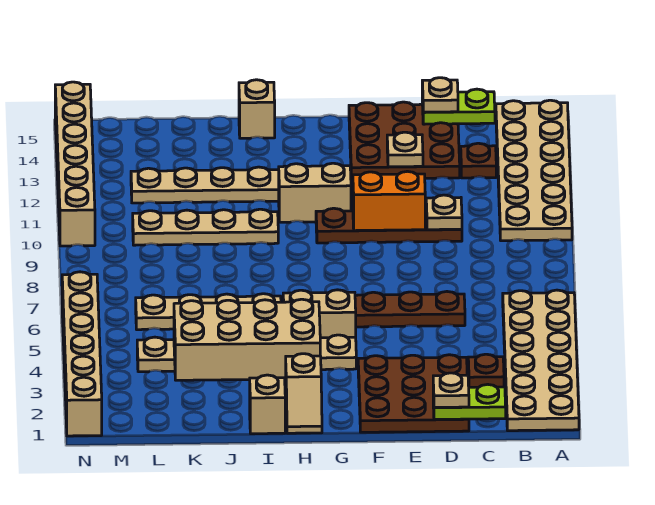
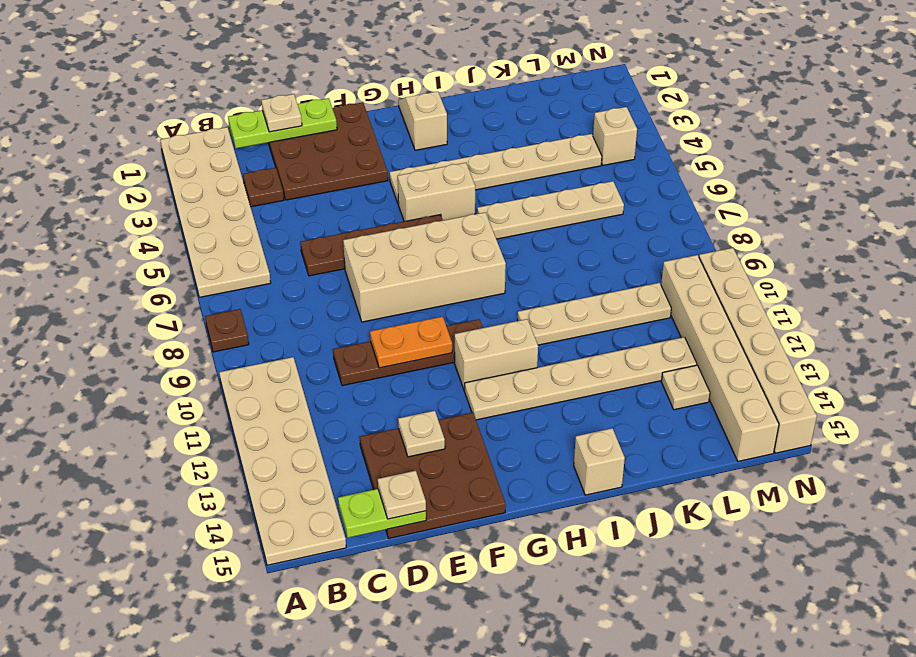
lime plate C1:D1 level 2 -> lime plate C1:E1 level 2
brown plate C13 level 1 -> brown plate A8 level 1
tan plate D10 level 2 -> tan plate L13 level 1
orange brick E10:F10 level 2 -> orange plate E10:F10 level 2
tan brick H3:K4 level 2 -> tan brick E7:H8 level 1
tan brick I1 level 1 -> tan brick M4 level 1
tan brick N1:N6 level 1 -> tan brick M10:M15 level 1

